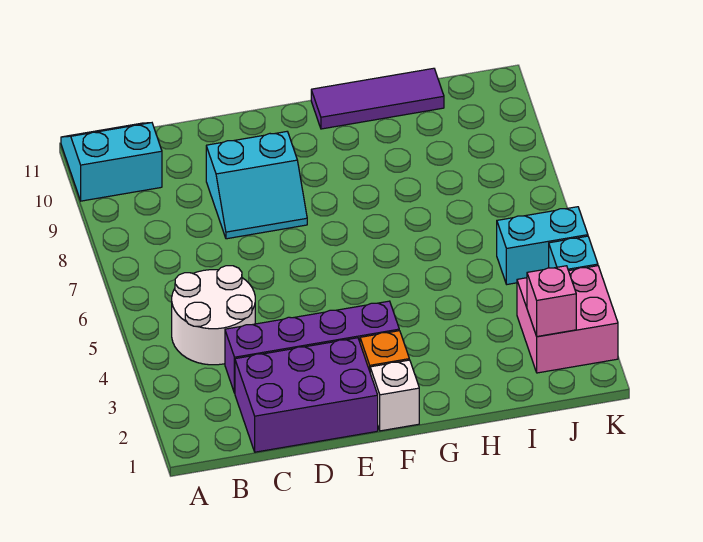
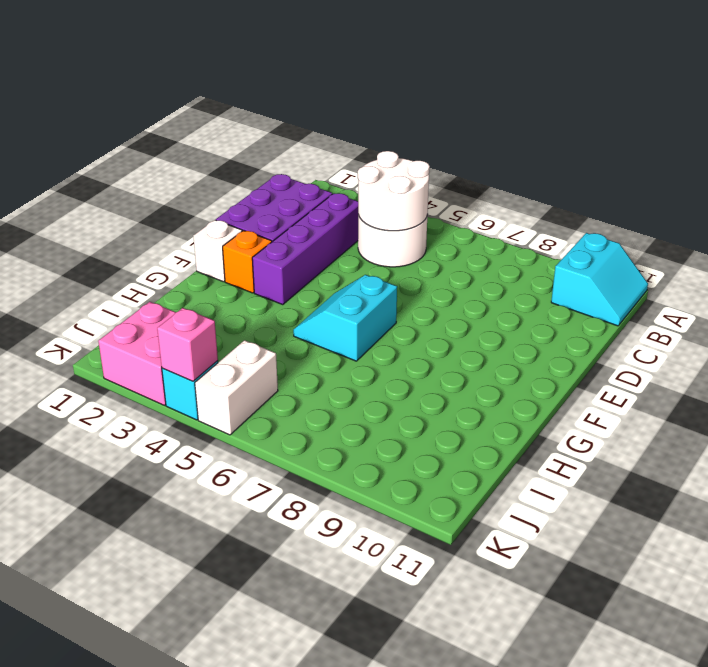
none -> white round brick B4:C5 level 2
cyan slope D8:E9 level 1 top 9 -> cyan slope F5:G6 level 1 top 6
purple tile G11:I11 level 1 -> none
pink brick J2 level 2 -> pink brick K4 level 2
cyan brick J5:K5 level 1 -> white brick J5:K5 level 1

